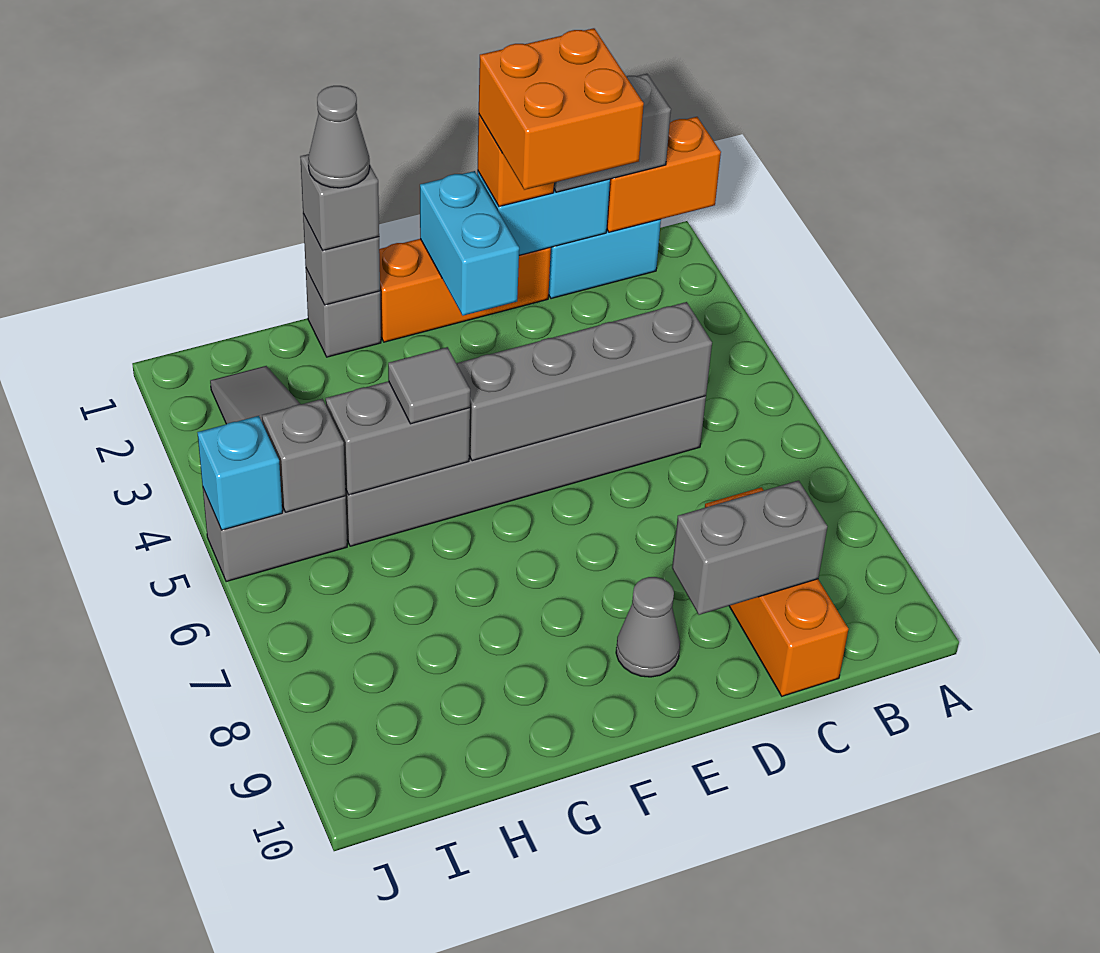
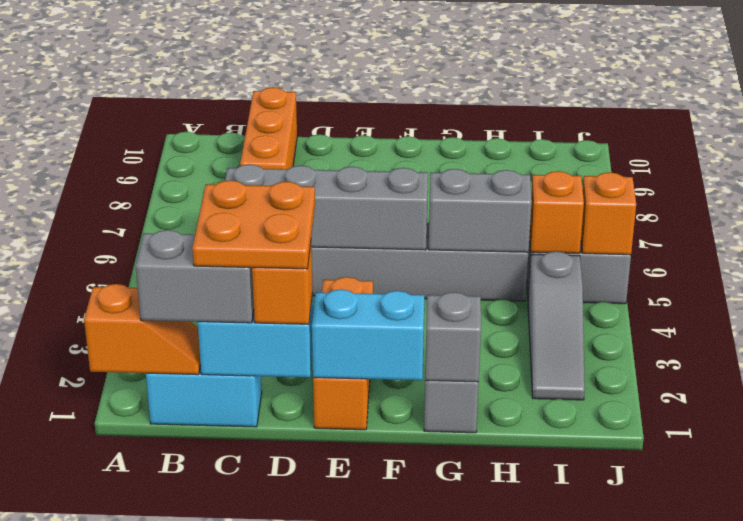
orange brick A1:B1 level 2 -> orange slope A1:B1 level 2 top A
orange brick C1:D2 level 4 -> orange plate C1:D2 level 4
grey brick C9:D9 level 2 -> none
orange brick D1:F1 level 1 -> orange brick E1:E3 level 1
cyan brick E1:E2 level 2 -> cyan brick E1:F1 level 2
grey cone E9 level 1 -> none
grey brick G1 level 3 -> none
grey cone G1 level 4 -> none
grey tile G5 level 3 -> none
grey brick I5 level 2 -> orange brick I5 level 2
cyan brick J5 level 2 -> orange brick J5 level 2

